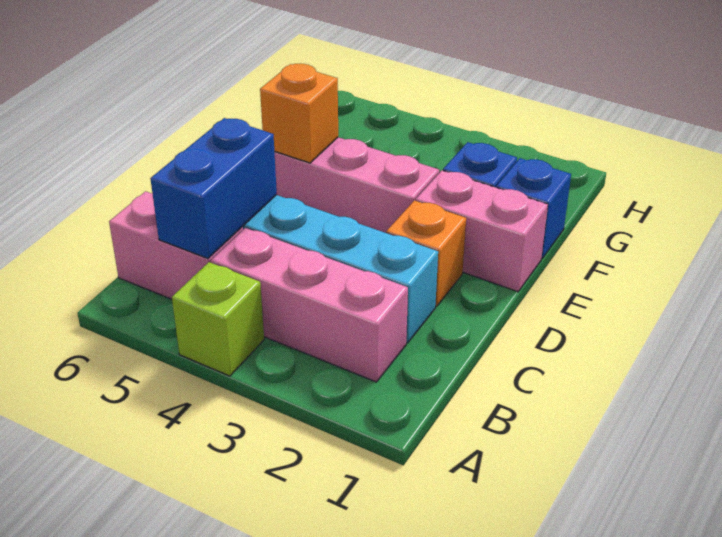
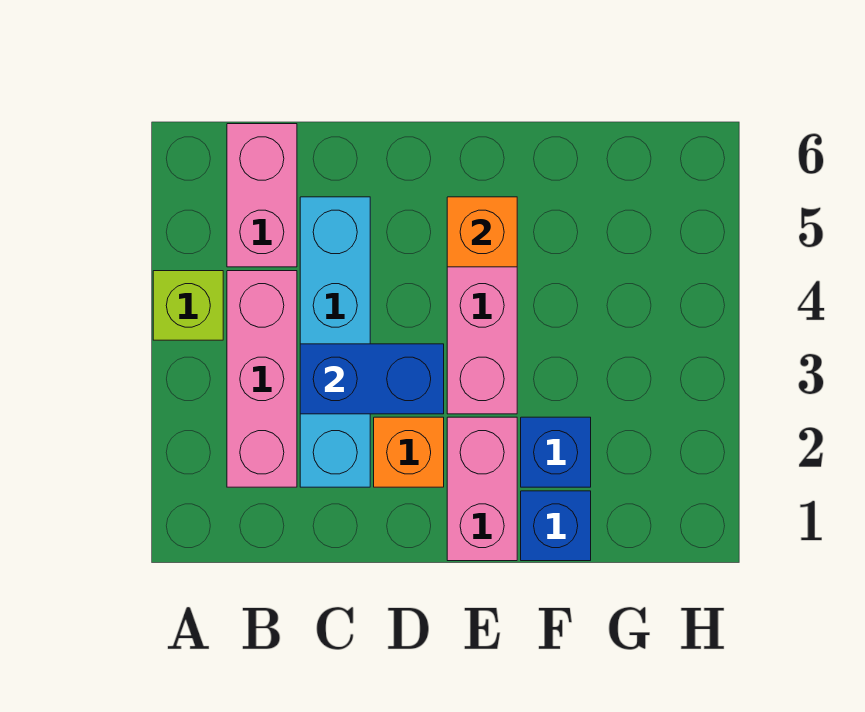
blue brick B5:C5 level 2 -> blue brick C3:D3 level 2

